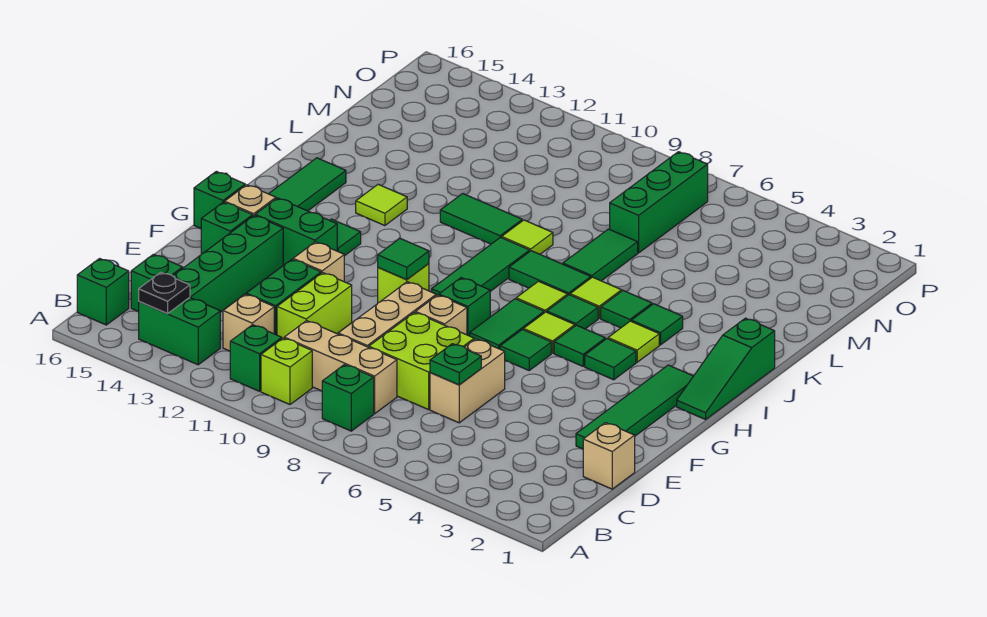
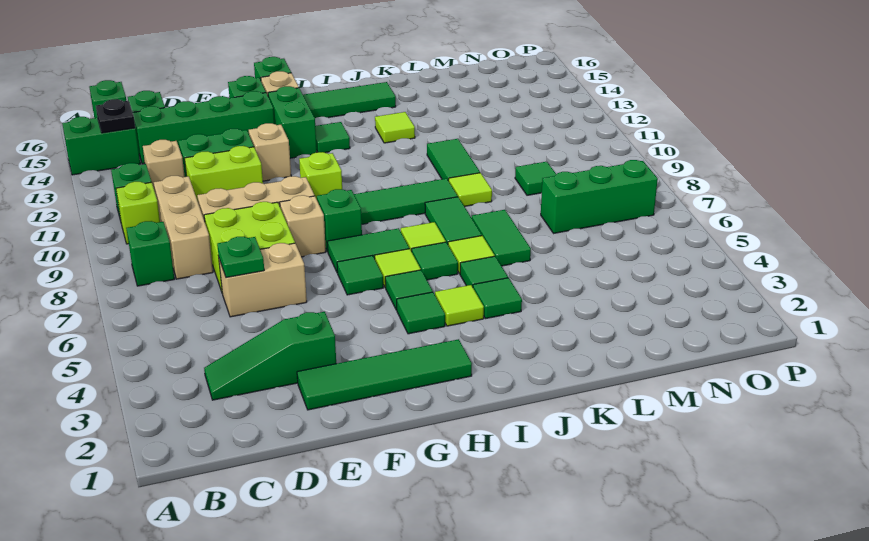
green brick B13:B14 level 1 -> green brick A14:B14 level 1
tan brick D1 level 1 -> none
green tile G10 level 2 -> green tile M9 level 1
green slope H1:J1 level 1 top J -> green slope C3:E3 level 1 top E
green tile K7:L7 level 1 -> green tile K6:K7 level 1

